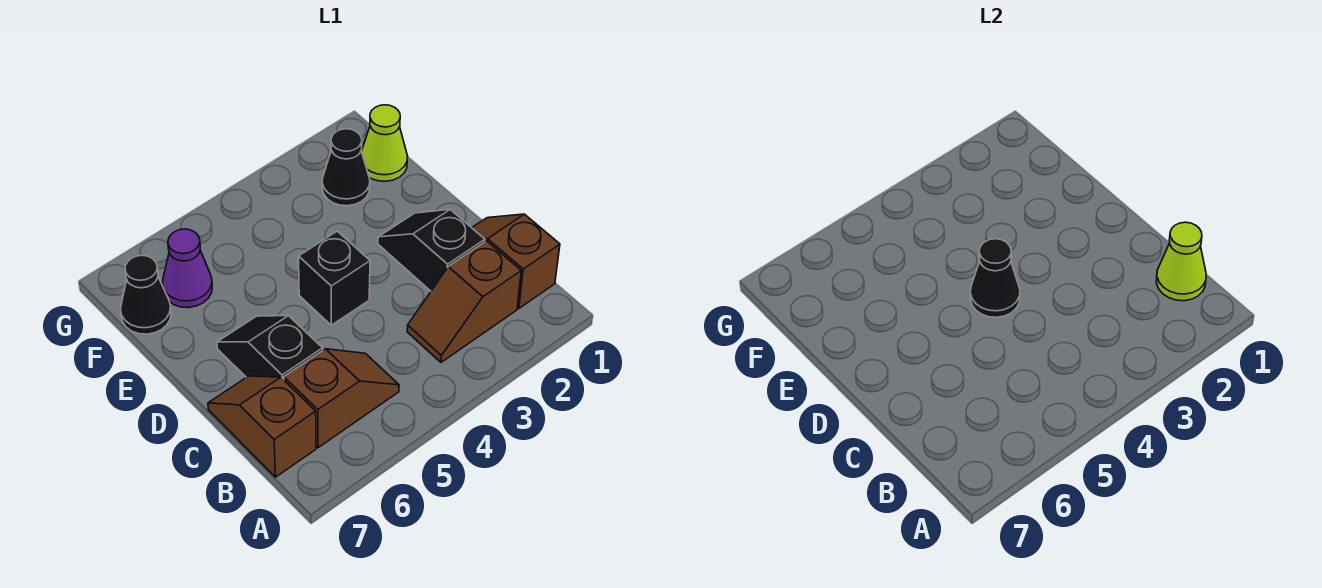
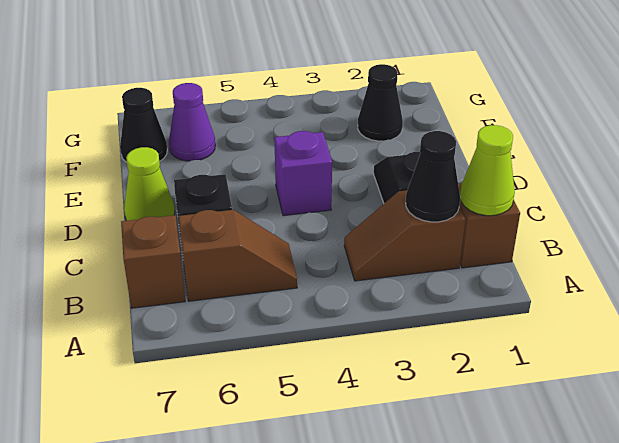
black brick D4 level 1 -> purple brick D4 level 1
black cone D4 level 2 -> black cone B2 level 2
lime cone F1 level 1 -> lime cone D7 level 1

